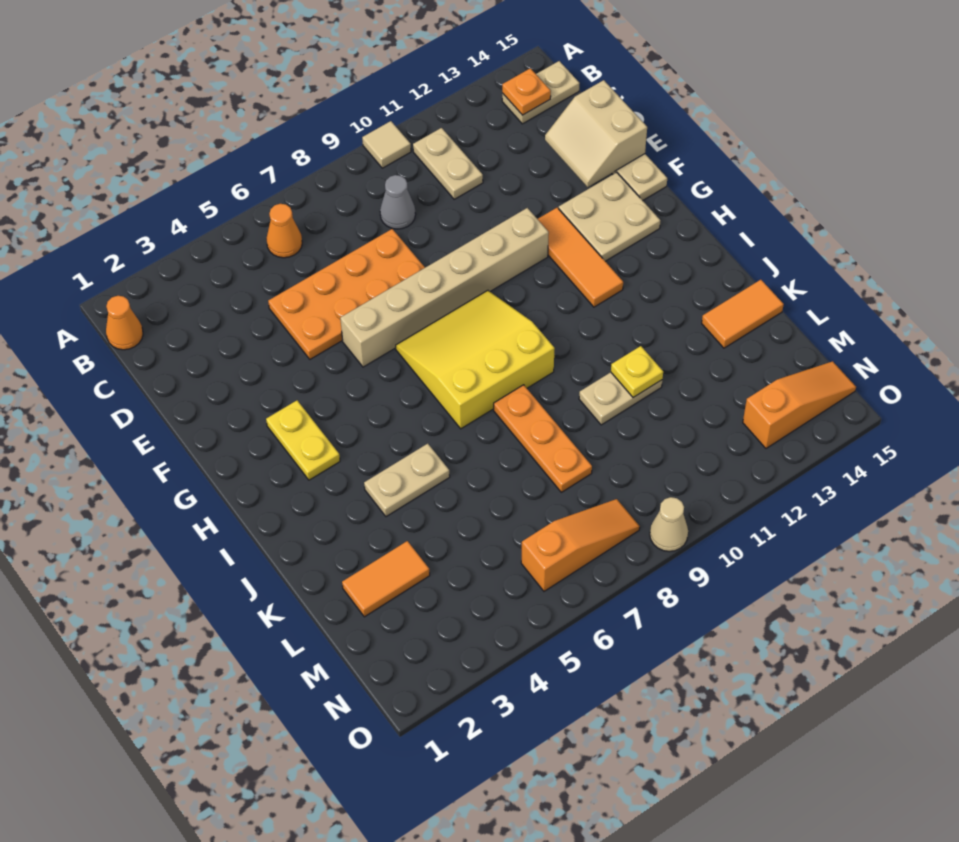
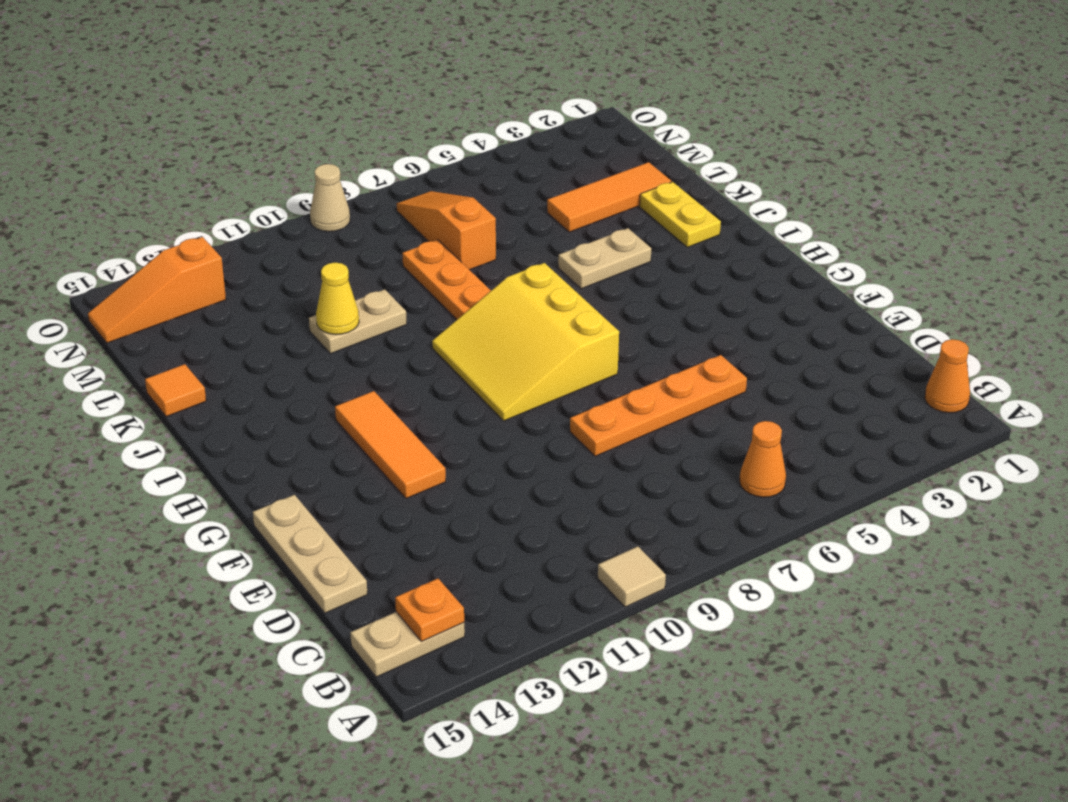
tan plate B11:C11 level 1 -> none
grey cone C9 level 1 -> none
orange plate D5:E8 level 1 -> orange plate E5:E8 level 1
tan slope D14:E15 level 2 top 15 -> none
tan brick F6:F11 level 1 -> none
tan plate F13:G14 level 1 -> none
yellow plate G3:H3 level 1 -> yellow plate J2:K2 level 1
yellow slope G7:I9 level 1 top I -> yellow slope G7:I9 level 1 top 7
yellow plate K11 level 2 -> yellow cone K11 level 2
orange tile K14:K15 level 1 -> orange tile K15 level 1
orange tile L2:L3 level 1 -> orange tile L2:L4 level 1
orange slope N6:N8 level 1 top 6 -> orange slope L7:N7 level 1 top L

